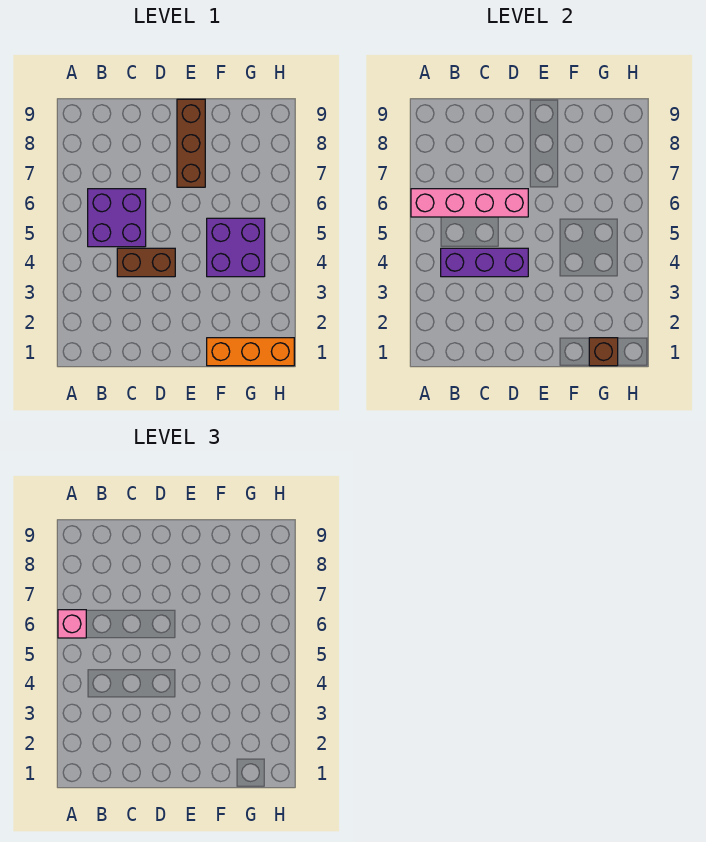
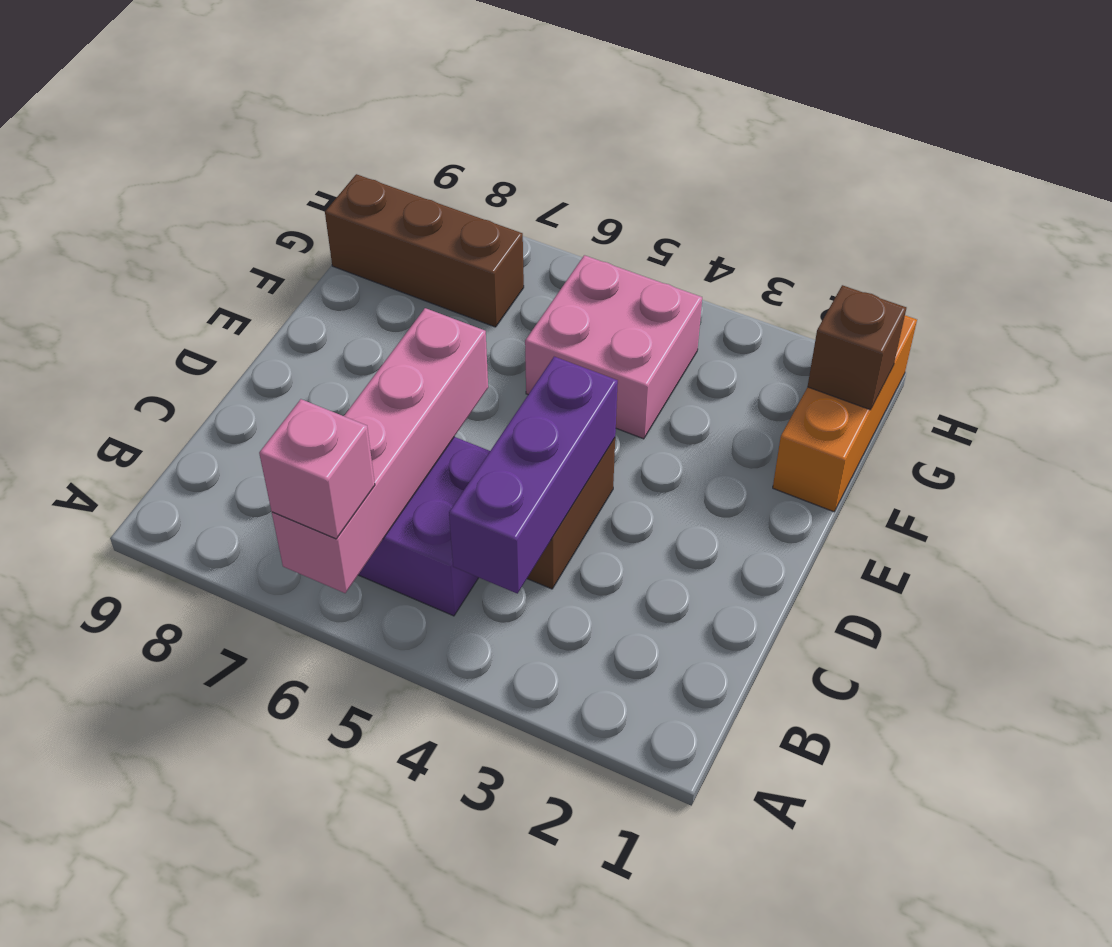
brown brick E7:E9 level 1 -> brown brick G7:G9 level 1
purple brick F4:G5 level 1 -> pink brick F4:G5 level 1

